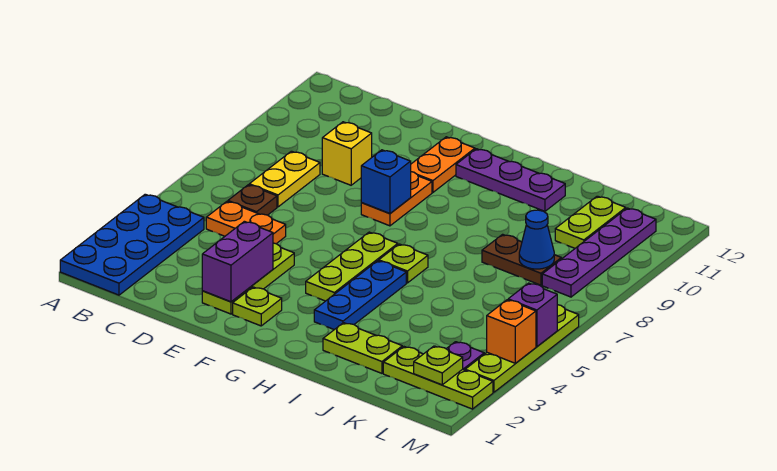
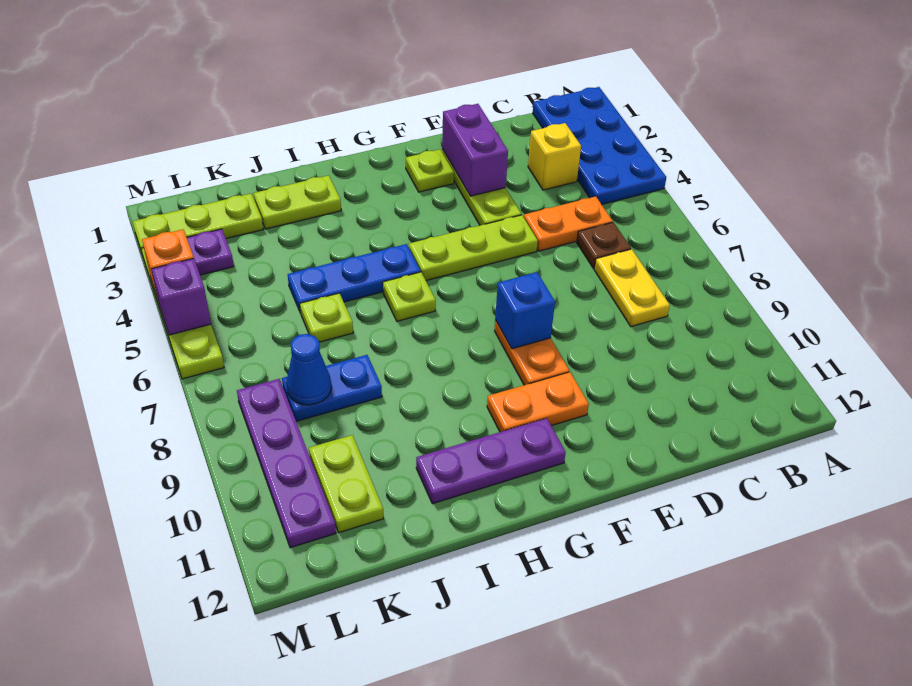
yellow brick D9 level 1 -> yellow brick C3 level 1
orange plate F10:F11 level 1 -> orange plate F10:G10 level 1
lime plate G4:G6 level 1 -> lime plate E5:G5 level 1
blue plate H3:H5 level 1 -> blue plate H5:J5 level 1
brown plate J8:K8 level 1 -> blue plate J8:K8 level 1
lime plate L2 level 2 -> lime plate J6 level 1

